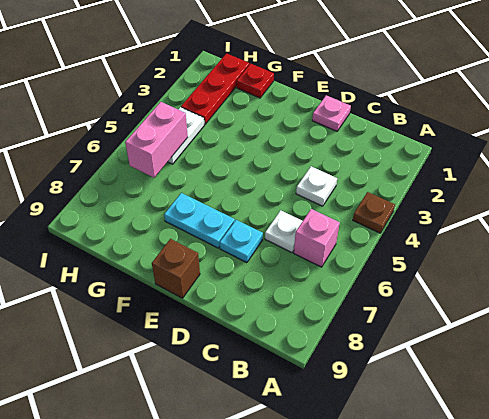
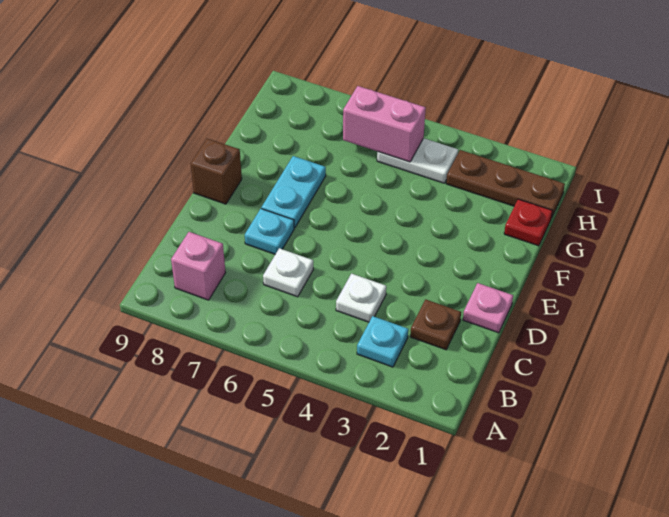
brown plate A4 level 1 -> brown plate C2 level 1
none -> cyan plate B3 level 1
pink brick B6 level 1 -> pink brick B8 level 1
red plate H1:H3 level 1 -> brown plate H1:H3 level 1

